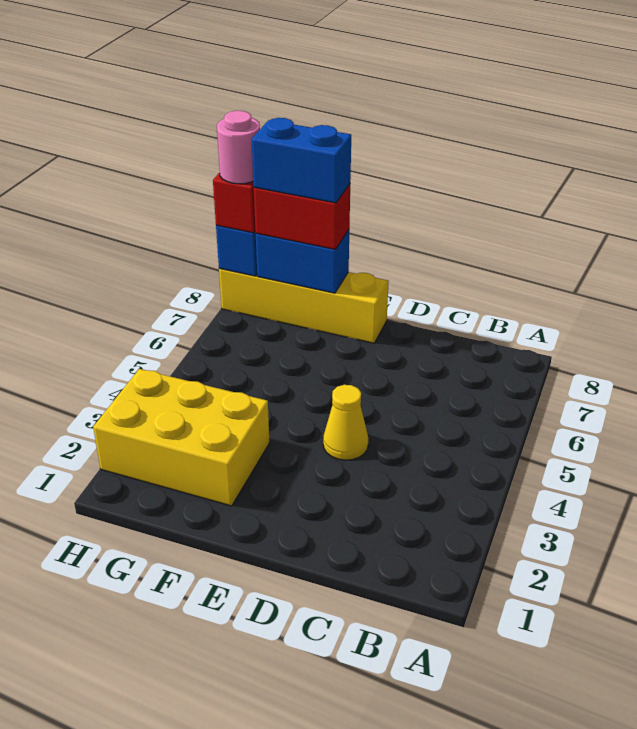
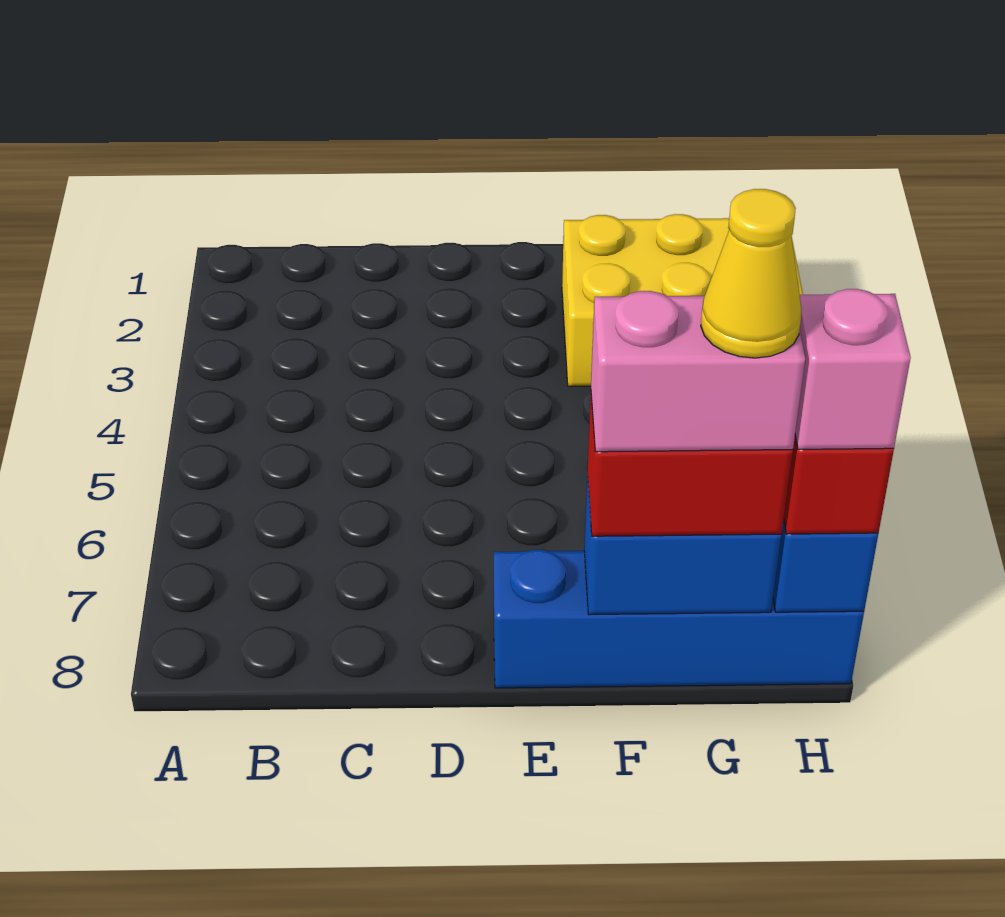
yellow cone D4 level 1 -> yellow cone G8 level 5
yellow brick E8:H8 level 1 -> blue brick E8:H8 level 1
blue brick F8:G8 level 4 -> pink brick F8:G8 level 4
pink round brick H8 level 4 -> pink brick H8 level 4

